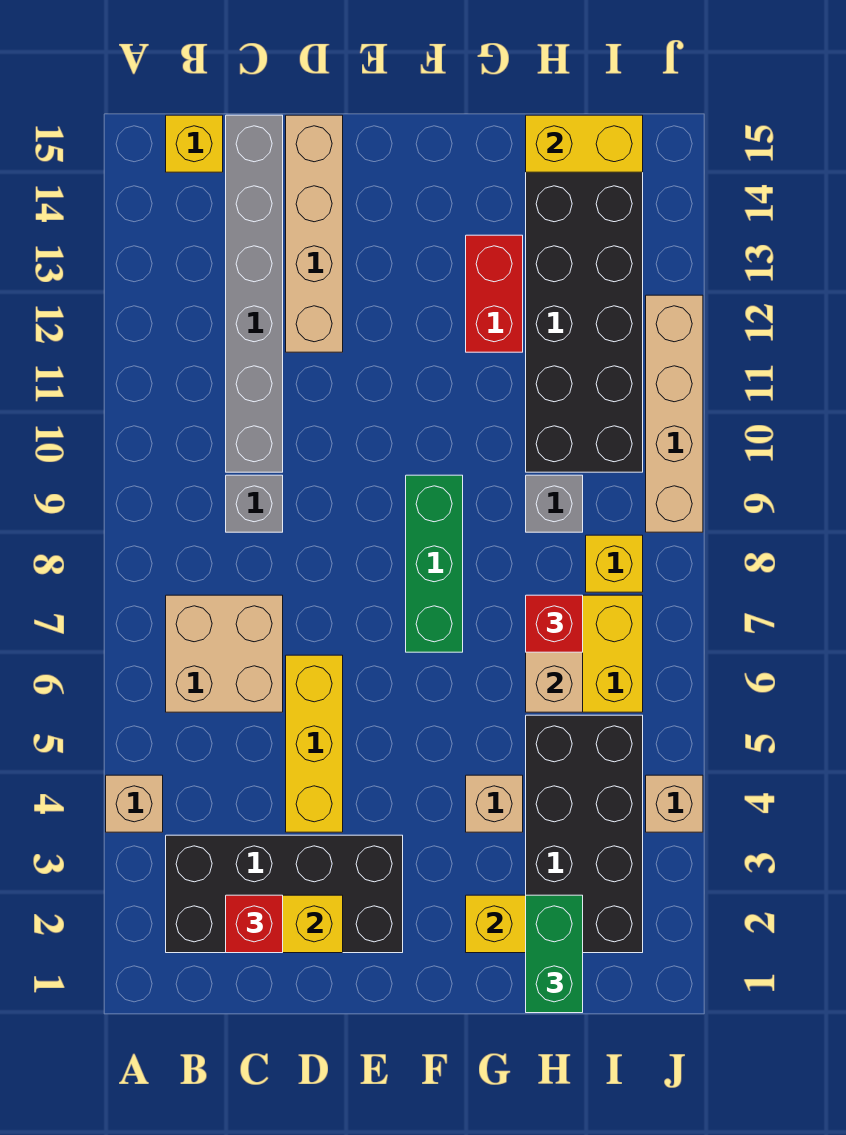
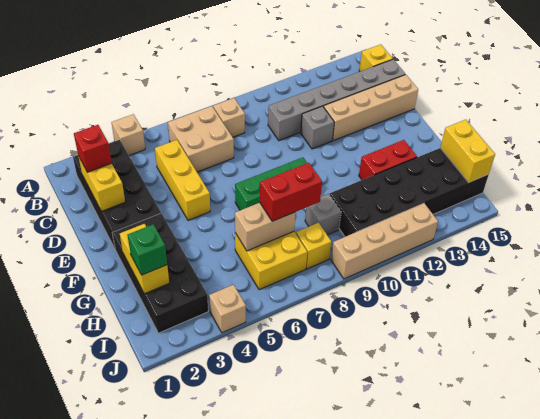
grey brick C9 level 1 -> grey brick D11 level 1
yellow brick D4:D6 level 1 -> yellow brick C5:E5 level 1
tan brick G4 level 1 -> tan brick B8 level 1
green brick H1:H2 level 3 -> green brick H2 level 3
black brick H2:I5 level 1 -> black brick F2:I3 level 1
red brick H7 level 3 -> red brick H7:H8 level 3

